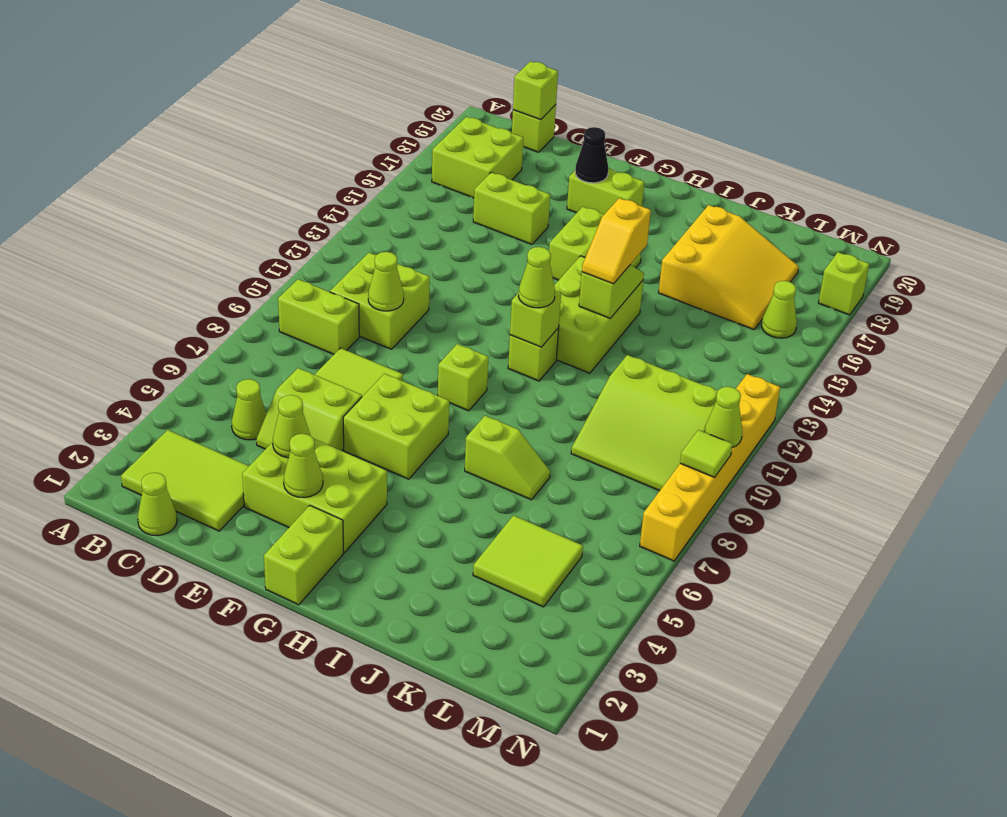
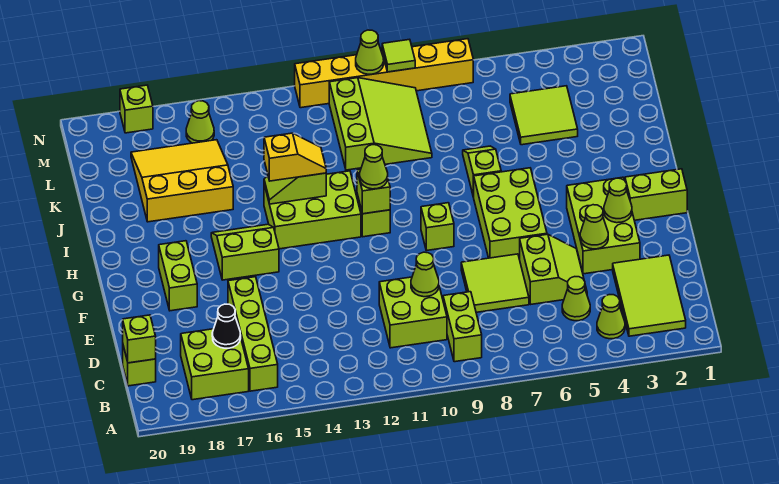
lime cone C1 level 1 -> lime cone B4 level 1
lime brick D16:E16 level 1 -> lime brick B16:E16 level 1
lime brick F6:G7 level 1 -> lime brick F6:H7 level 1
black cone F18 level 2 -> black cone C17 level 2

